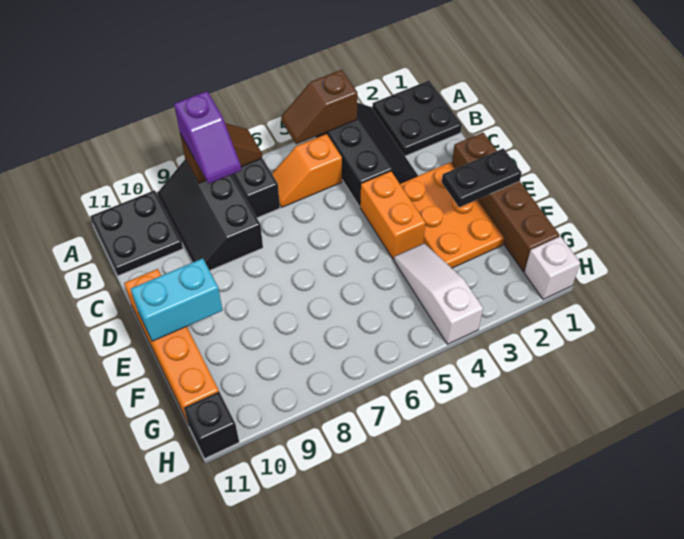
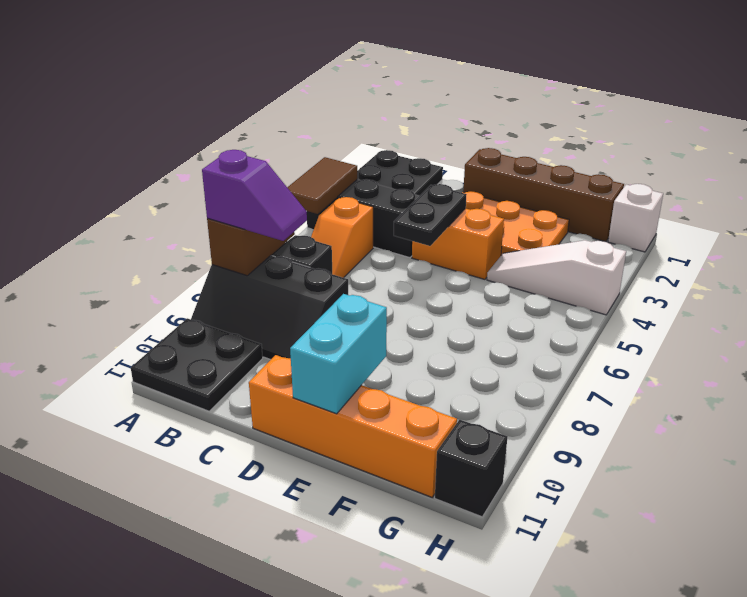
brown slope A4:A5 level 2 top 4 -> brown tile A4:A5 level 2
black plate E1:E2 level 2 -> black plate D4:D5 level 2

